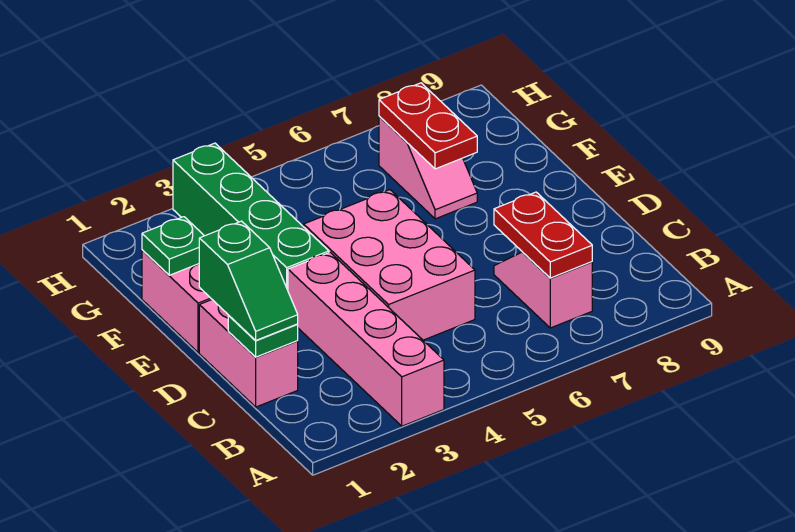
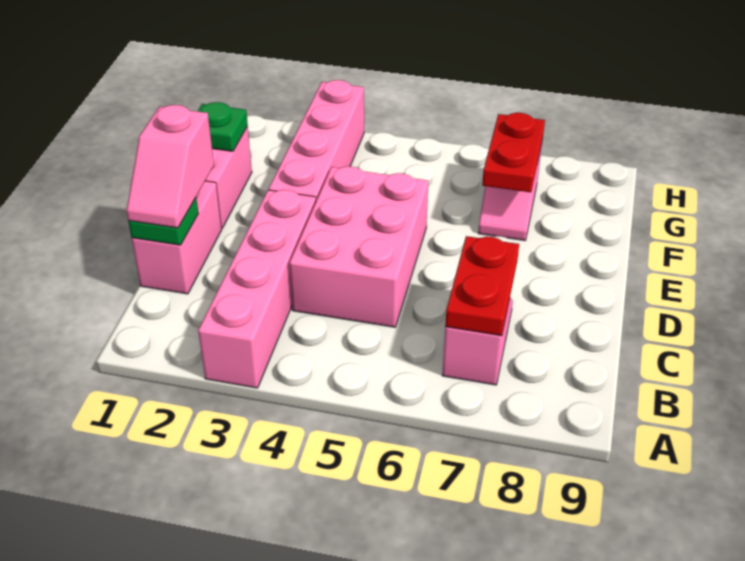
green slope C1:D1 level 3 top D -> pink slope C1:D1 level 3 top D
green brick E3:H3 level 1 -> pink brick E3:H3 level 1

